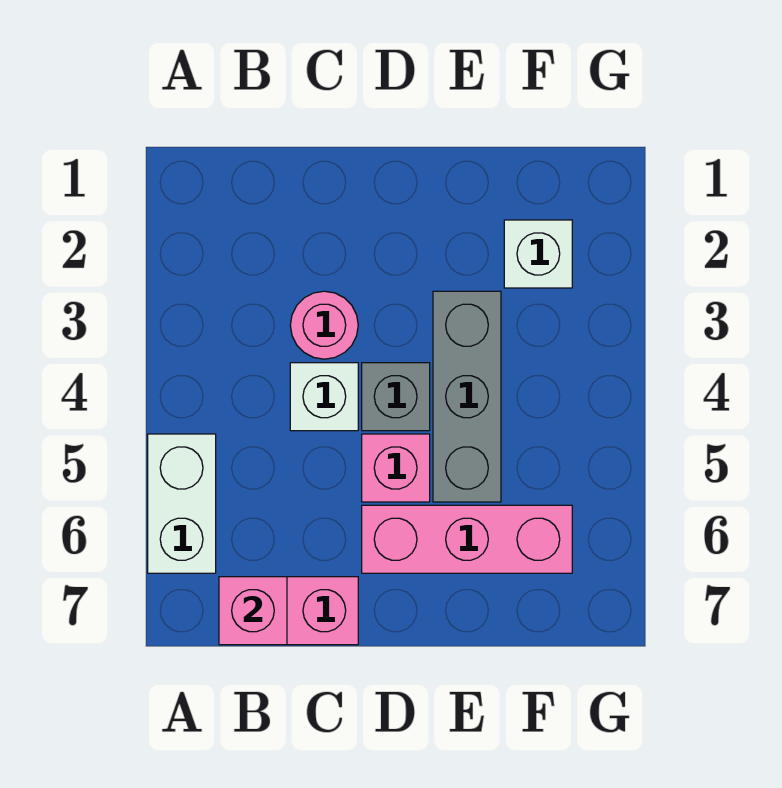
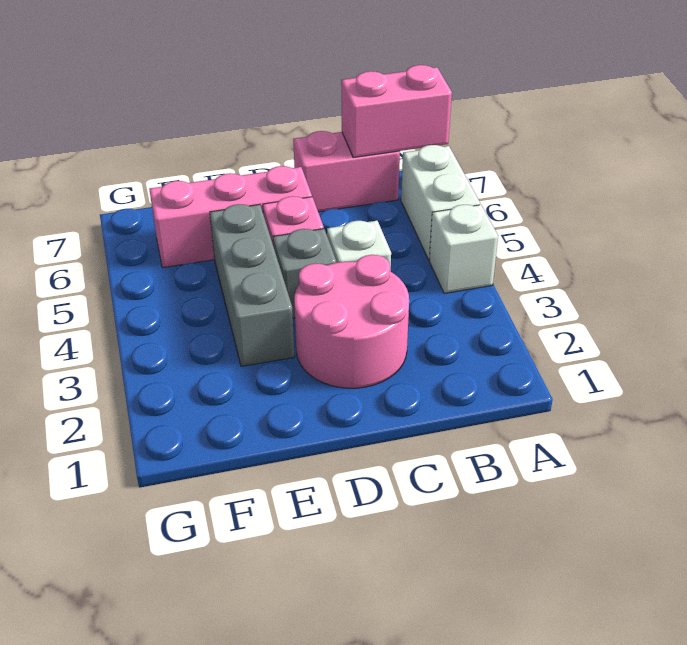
pink brick B7 level 2 -> pink brick A7:B7 level 2
pink round brick C3 level 1 -> pink round brick C2:D3 level 1
white brick F2 level 1 -> white brick A4 level 1

